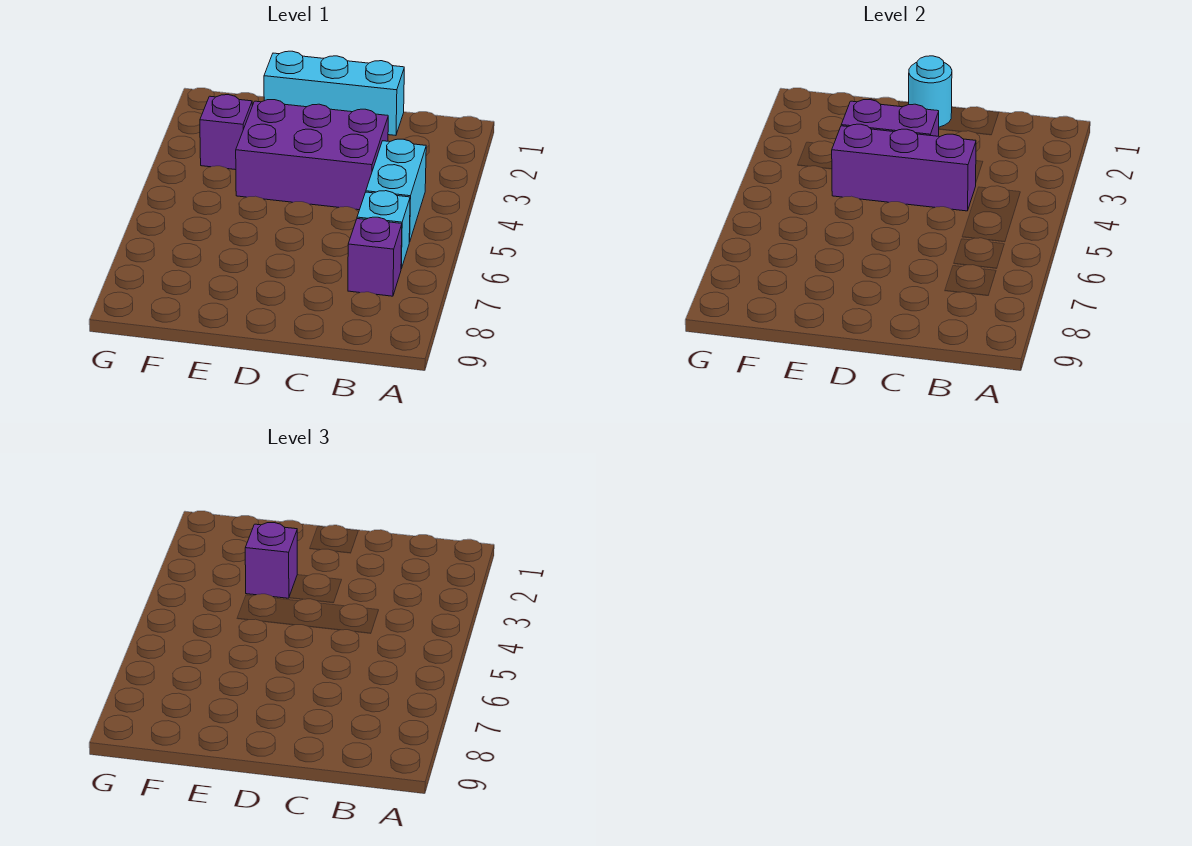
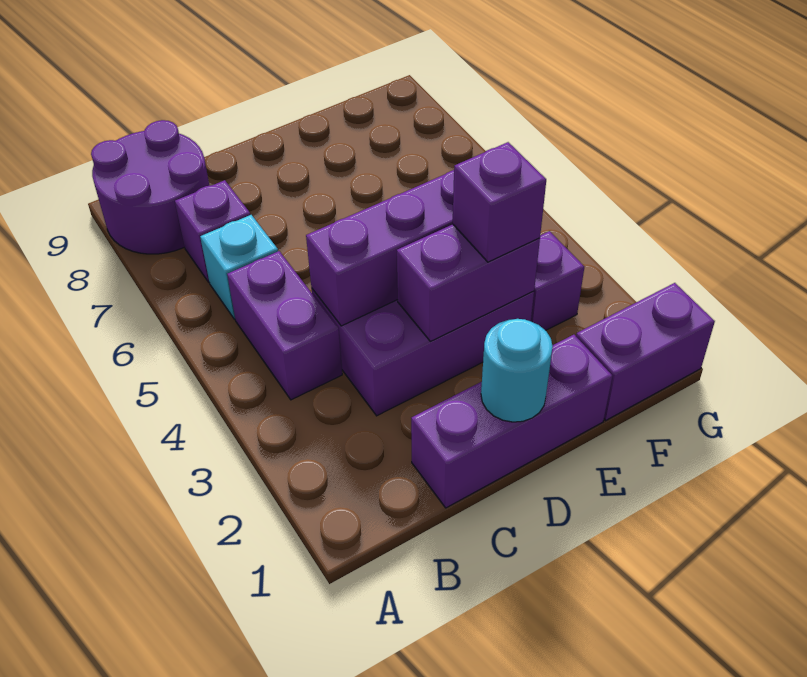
none -> purple round brick A8:B9 level 1
cyan brick B4:B5 level 1 -> purple brick B4:B5 level 1
cyan brick C1:E1 level 1 -> purple brick C1:E1 level 1
none -> purple brick F1:G1 level 1

